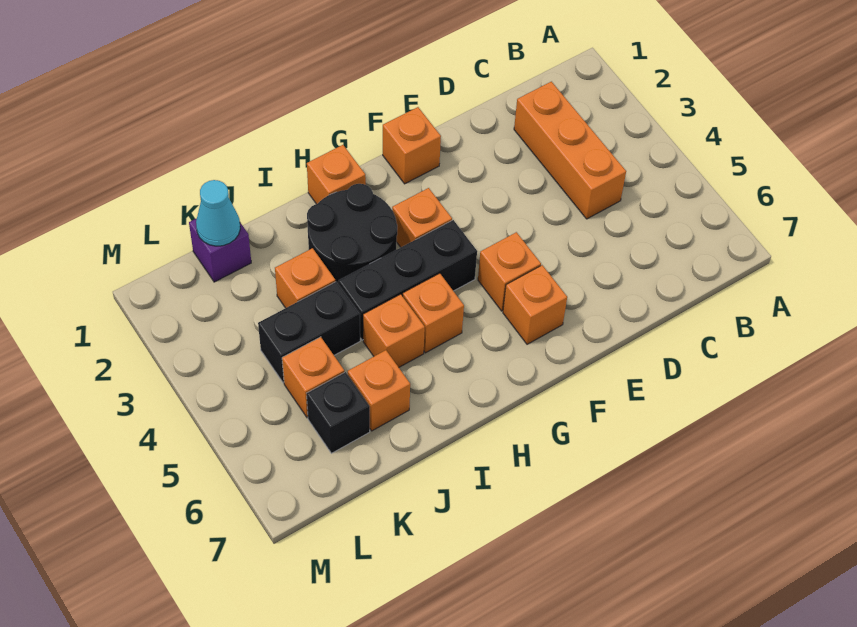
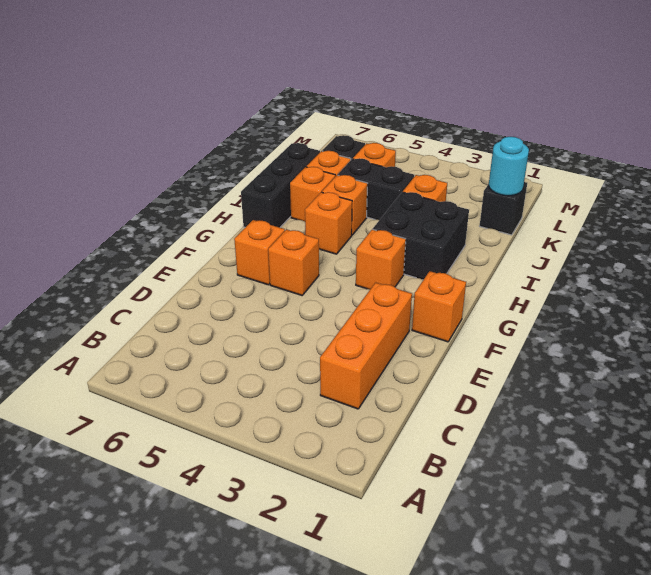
orange brick C2:C4 level 1 -> orange brick C2:E2 level 1
black brick G4:I4 level 1 -> black brick H7:J7 level 1
orange brick H1 level 1 -> orange brick I6 level 1
black round brick H2:I3 level 1 -> black brick H2:I3 level 1
black brick J4:K4 level 1 -> black brick J4:J5 level 1
purple brick K1 level 1 -> black brick K1 level 1
cyan cone K1 level 2 -> cyan round brick K1 level 2

